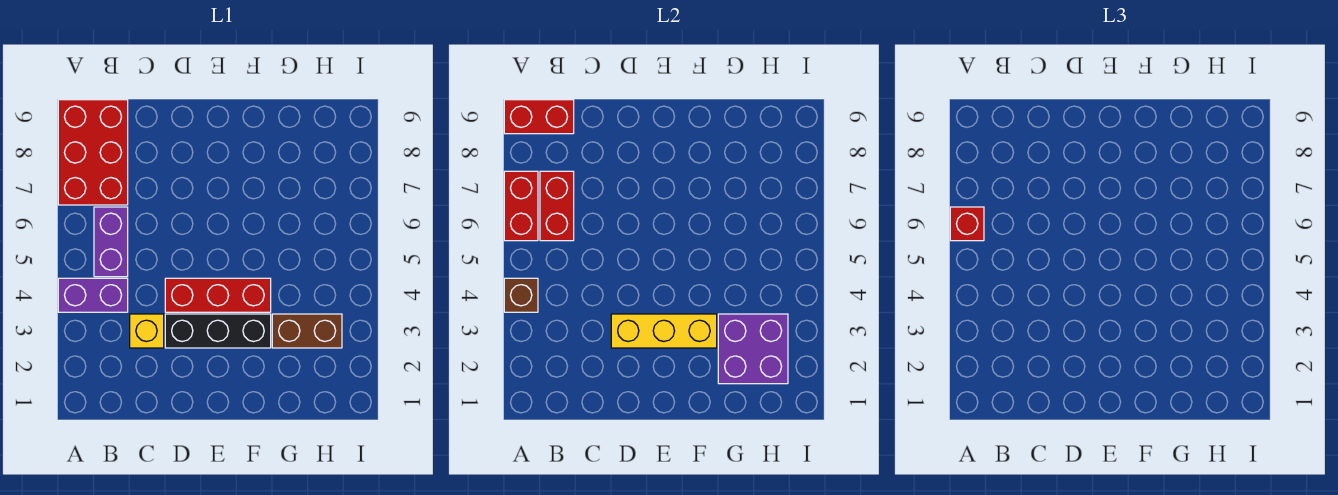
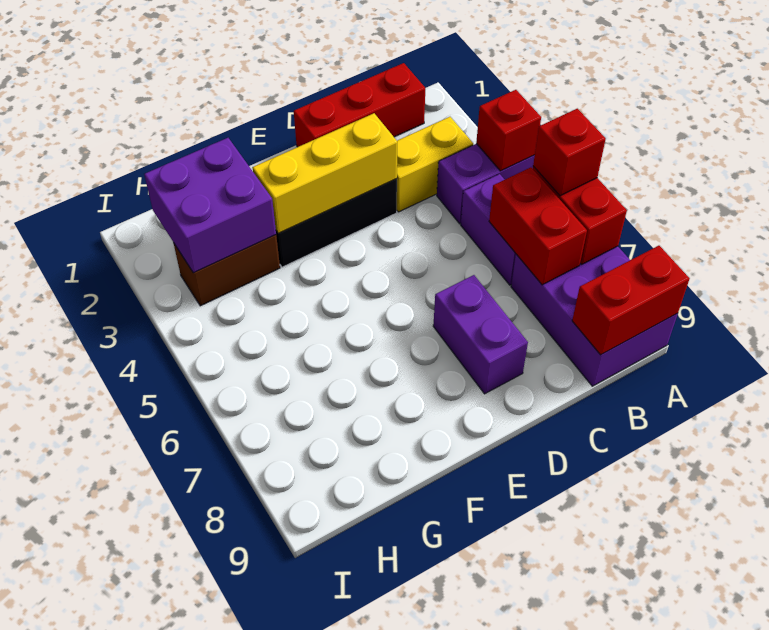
brown brick A4 level 2 -> red brick A4 level 2
red brick A7:B9 level 1 -> purple brick A7:B9 level 1
yellow brick C3 level 1 -> yellow brick B3:C3 level 1
red brick D4:F4 level 1 -> red brick B1:D1 level 1
none -> purple brick D7:D8 level 1

